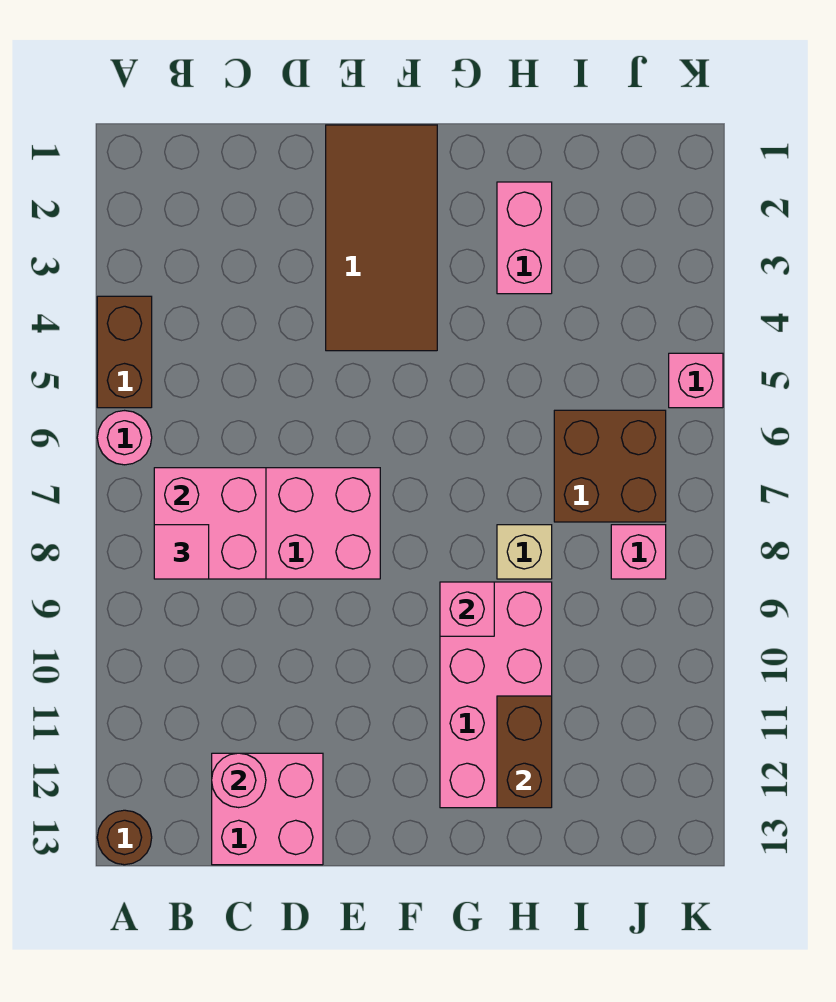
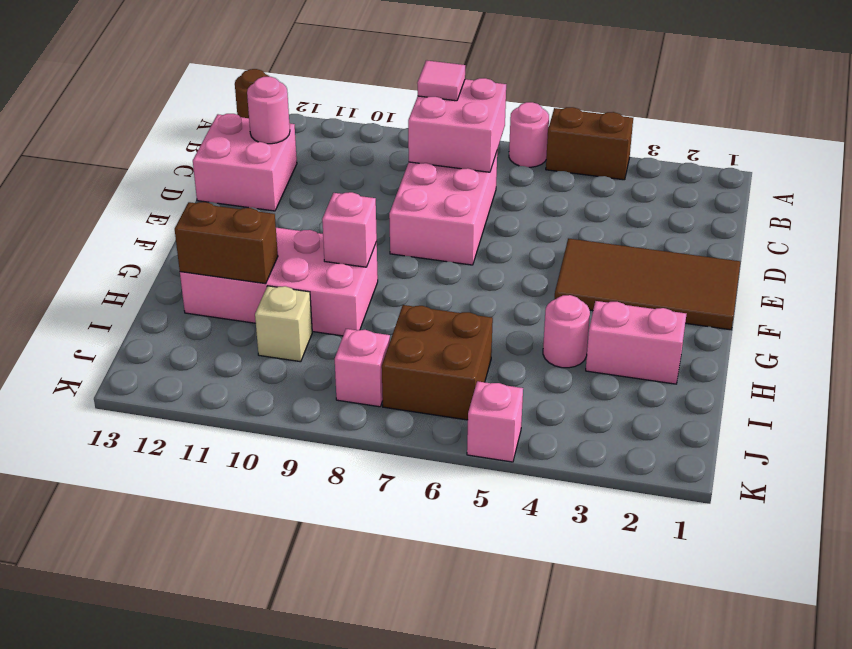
none -> pink round brick H4 level 1
tan brick H8 level 1 -> tan brick I10 level 1

